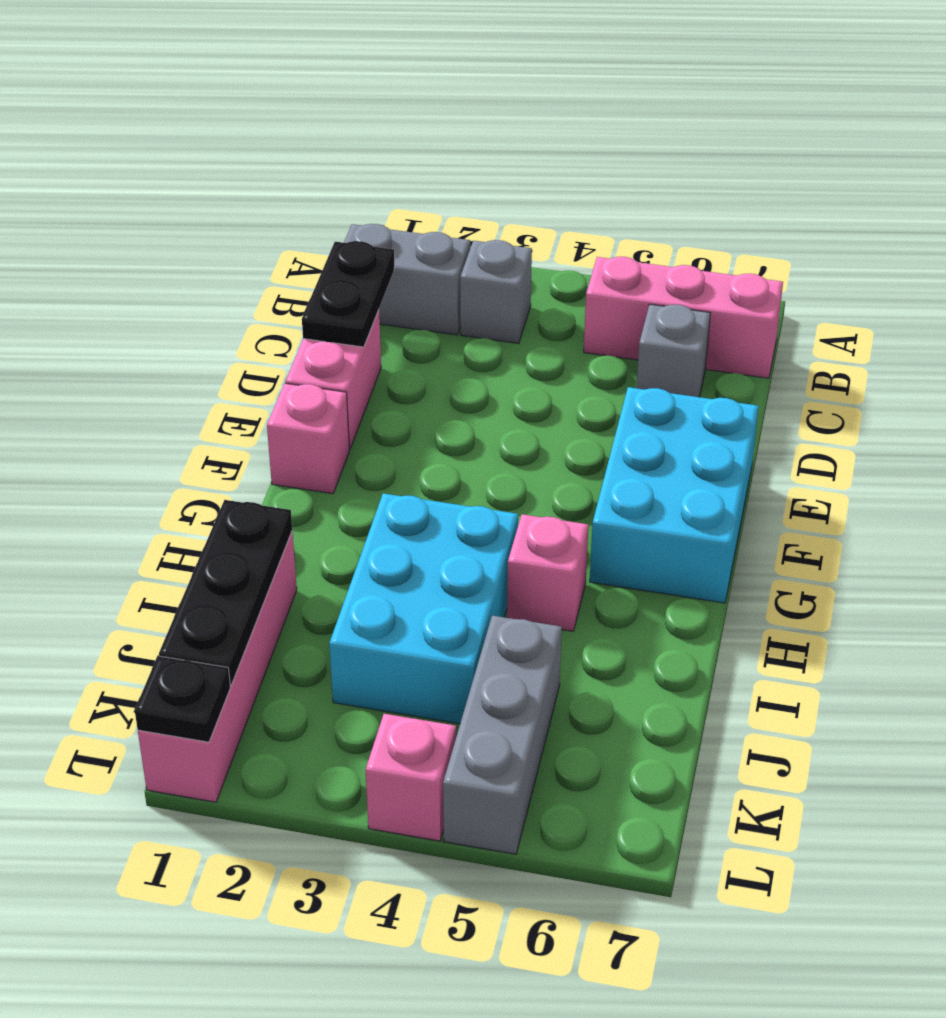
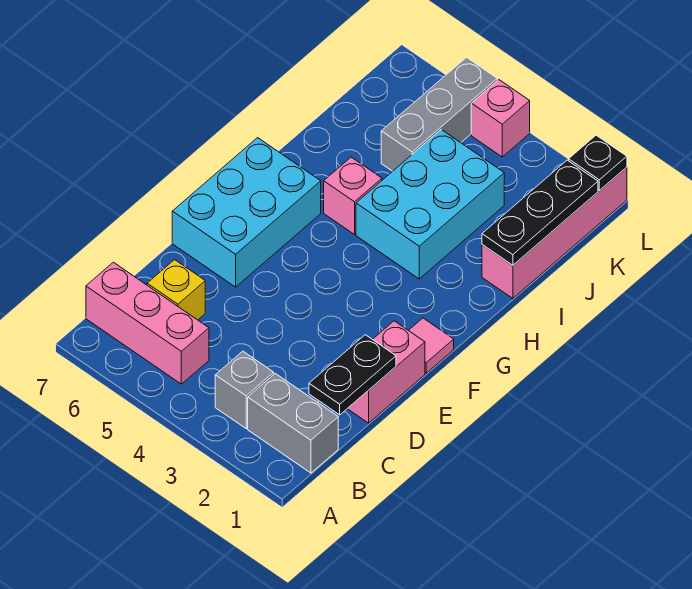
grey brick C6 level 1 -> yellow brick C6 level 1
pink brick F1 level 1 -> pink tile F1 level 1

